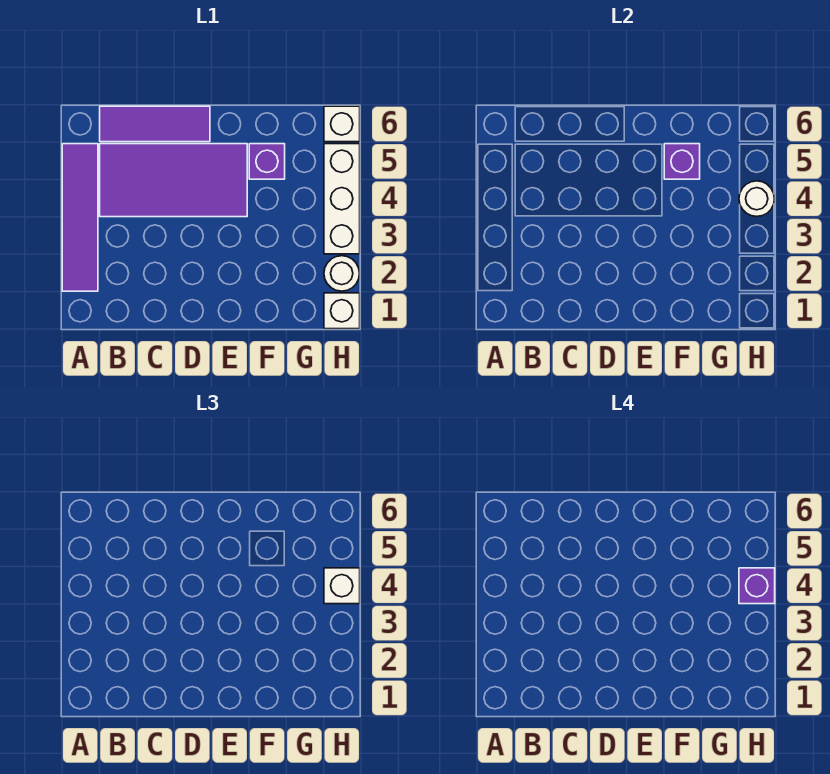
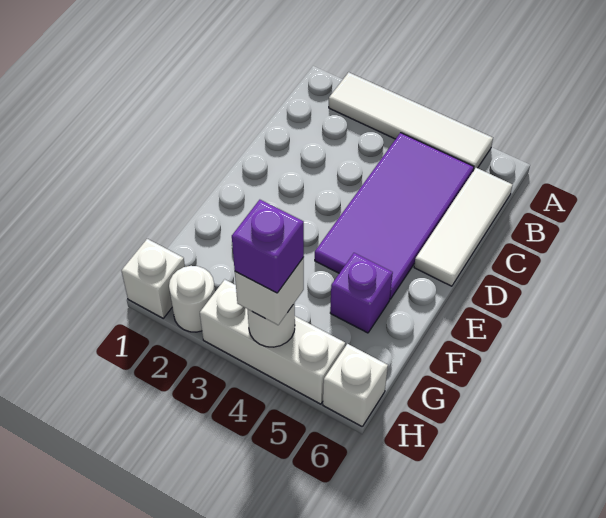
purple tile A2:A5 level 1 -> white tile A2:A5 level 1
purple tile B6:D6 level 1 -> white tile B6:D6 level 1
purple brick F5 level 2 -> none

